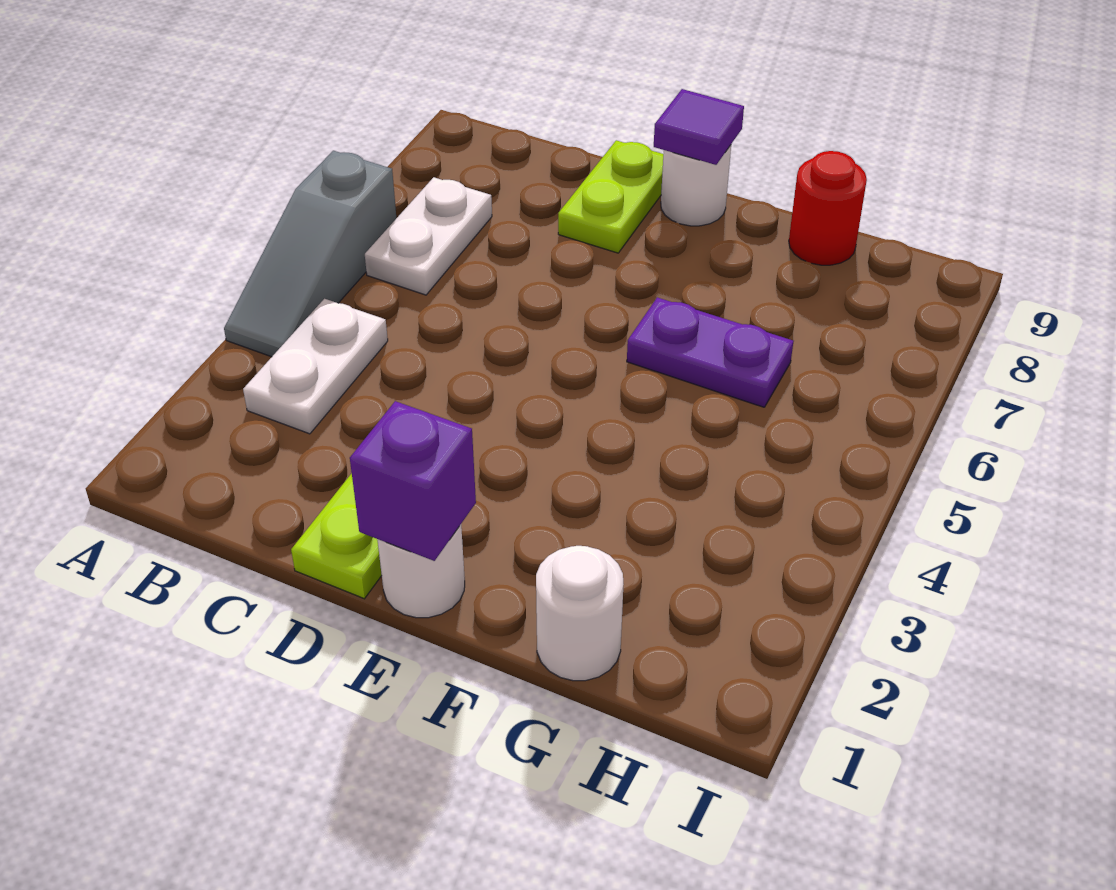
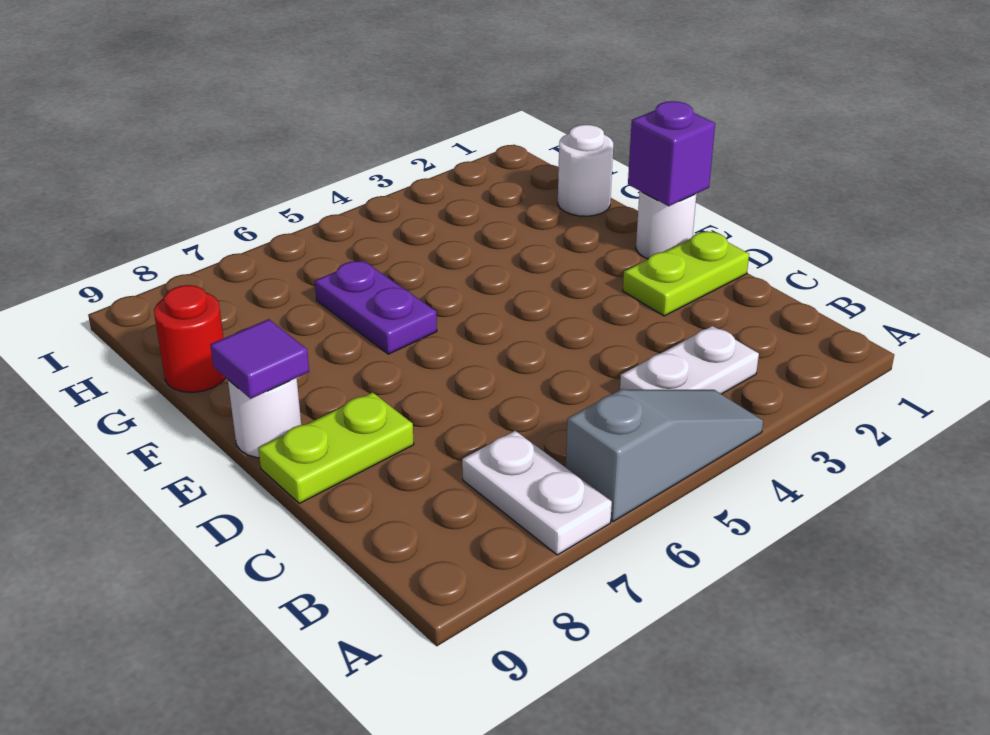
white plate B6:B7 level 1 -> white plate A7:B7 level 1

